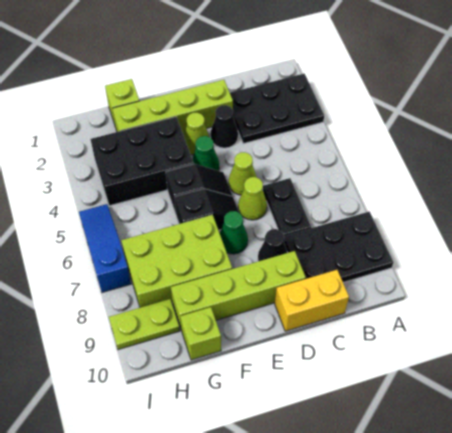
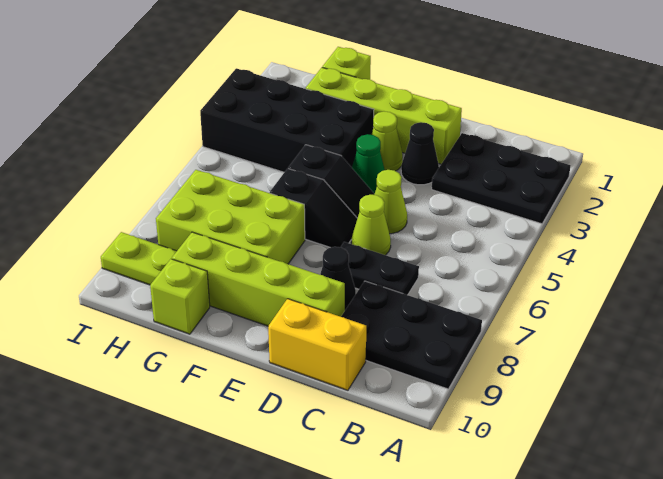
black plate C6:C7 level 1 -> black plate C7:D7 level 1
green cone E7 level 1 -> none
black brick F3:H4 level 1 -> black brick F3:I4 level 1
blue slope I5:I7 level 1 top 7 -> none

